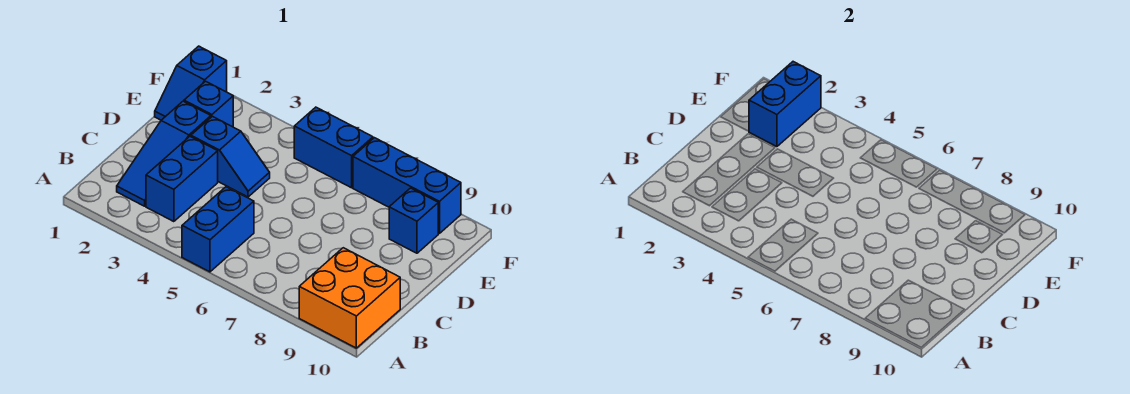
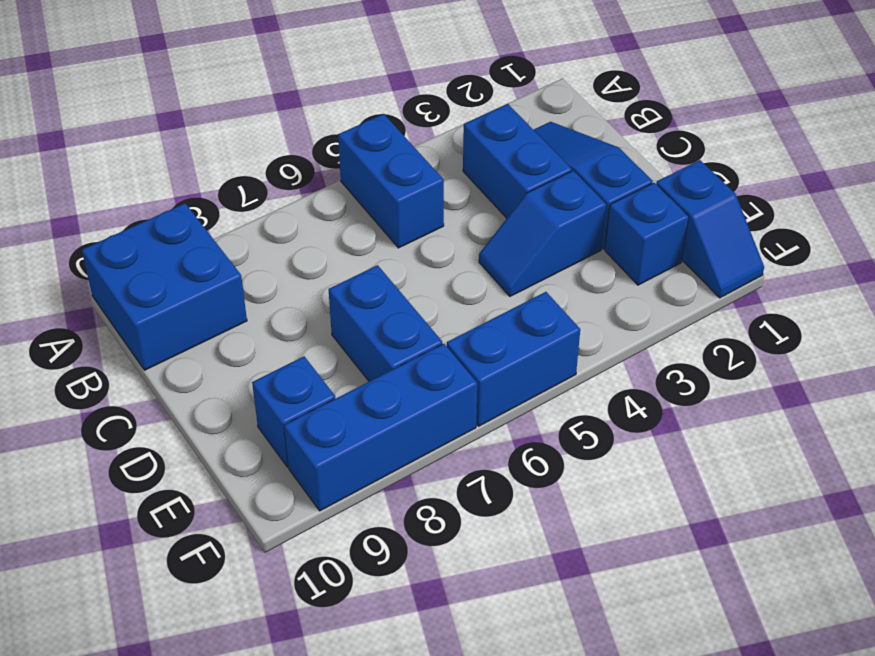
orange brick A9:B10 level 1 -> blue brick A9:B10 level 1
blue slope E1:F1 level 1 top F -> blue slope E1:F1 level 1 top E
blue brick E2:F2 level 2 -> blue brick D7:E7 level 1

